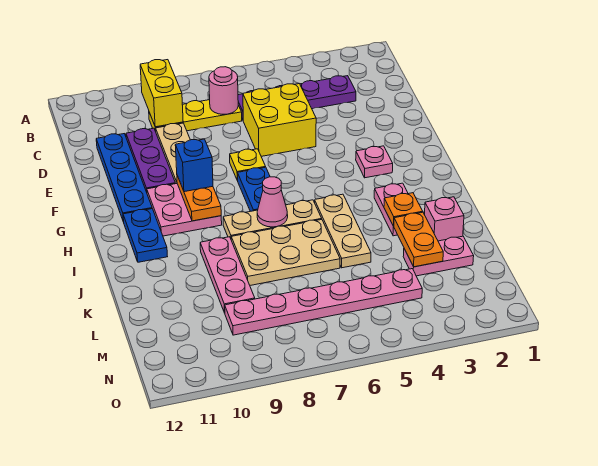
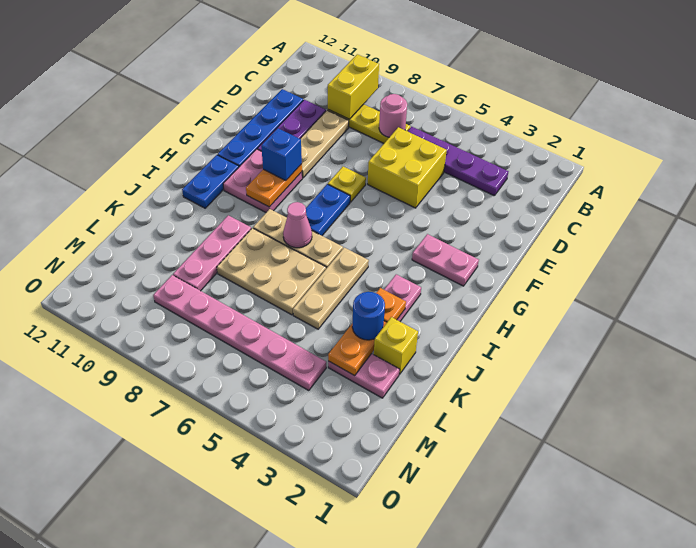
pink plate G3 level 1 -> pink plate G2:G3 level 1
pink brick K2 level 1 -> yellow brick K2 level 1
none -> blue round brick K3 level 3

